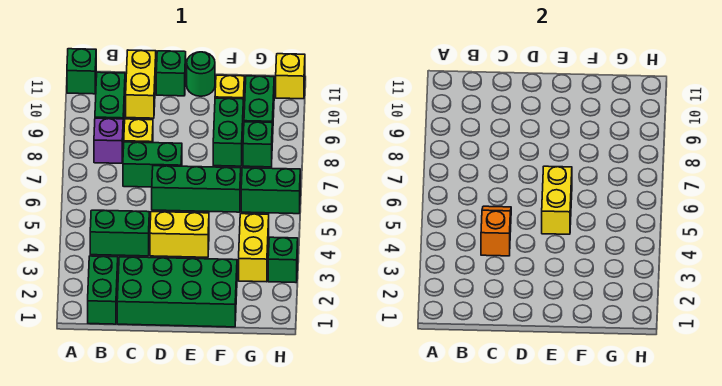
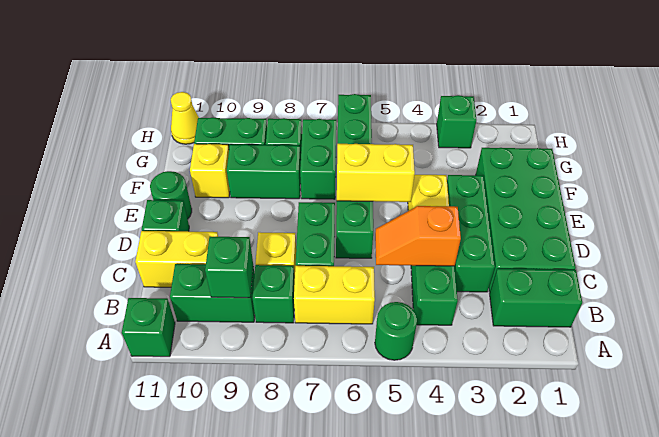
none -> green round brick A5 level 1
purple brick B8 level 1 -> green brick B8 level 1
none -> green brick B9 level 2
none -> green brick C3:E3 level 1
none -> green brick F7:G7 level 1
yellow brick G3:G4 level 1 -> yellow brick B6:B7 level 1
yellow brick H11 level 1 -> yellow cone H11 level 1

